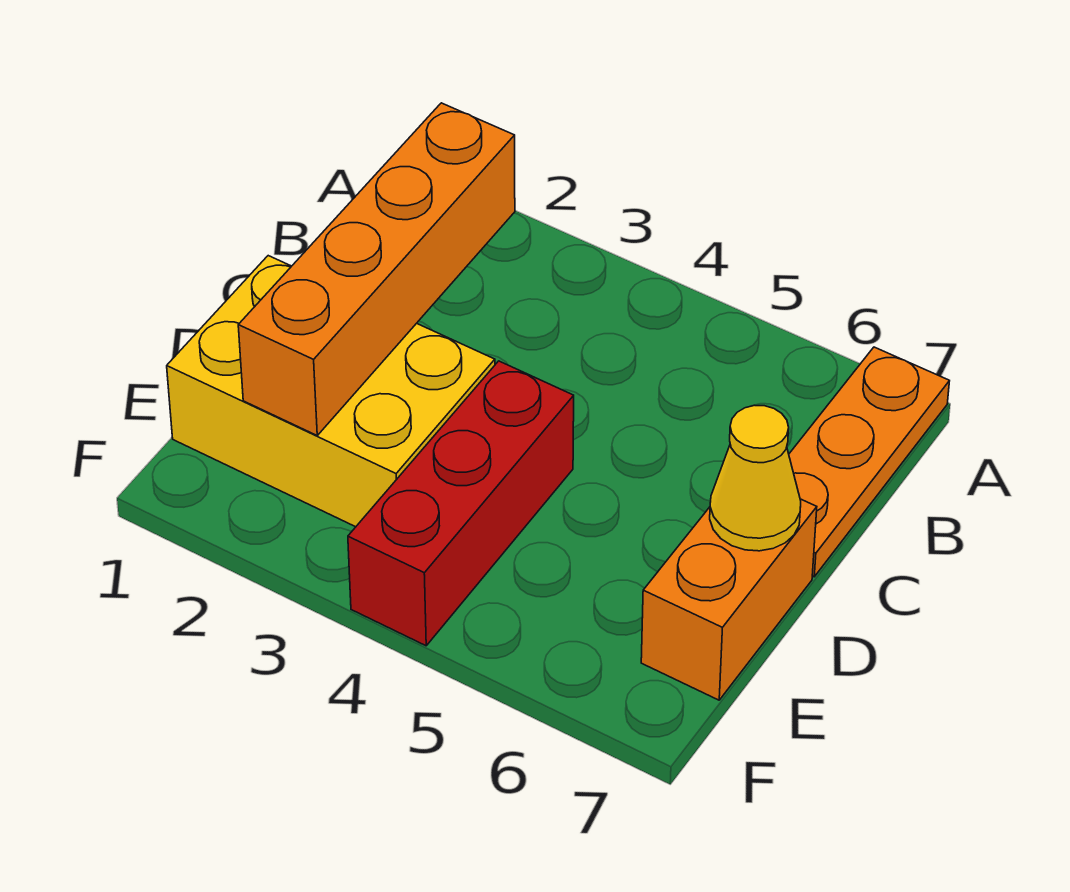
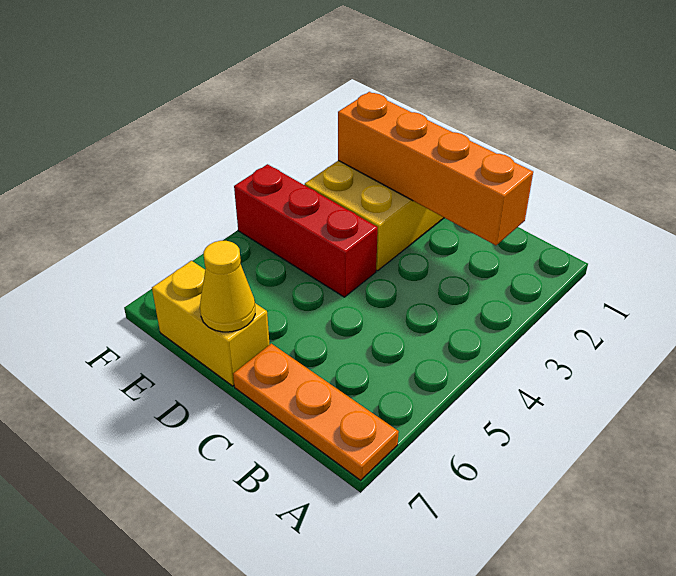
orange brick D7:E7 level 1 -> yellow brick D7:E7 level 1

